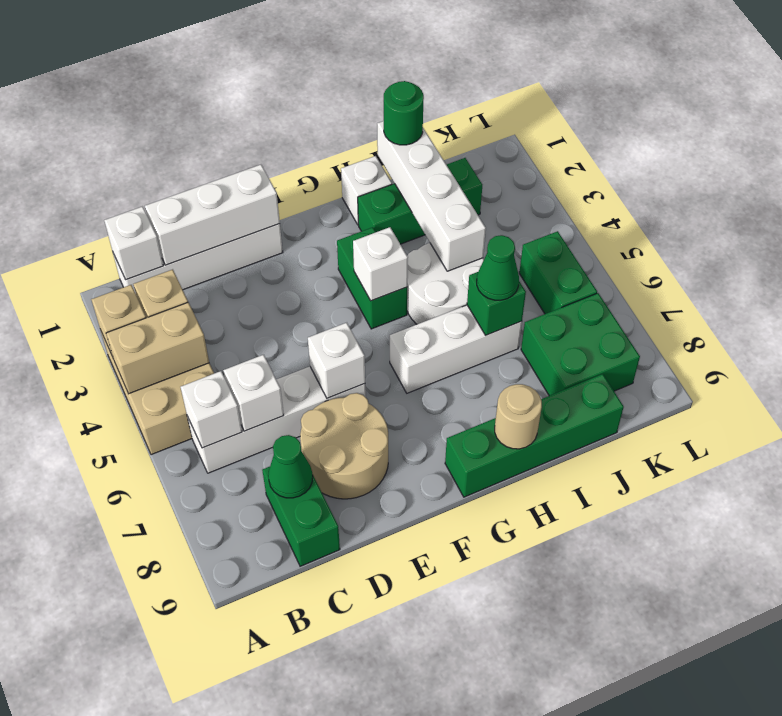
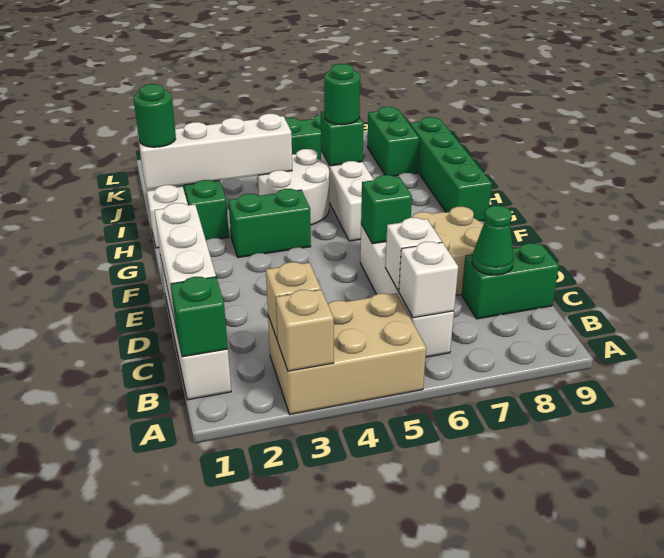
tan brick A4:B4 level 2 -> none
white brick B1 level 2 -> green brick B1 level 2
white brick E6 level 2 -> green brick E6 level 2
white brick G4 level 2 -> none
tan round brick H9 level 2 -> none
green cone I6 level 3 -> green round brick I6 level 3
green brick J7:K8 level 1 -> green brick J8:K8 level 1

